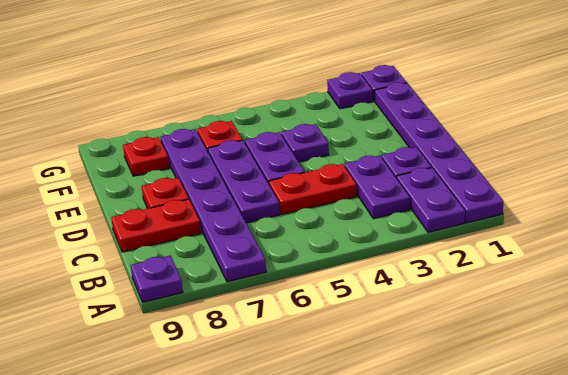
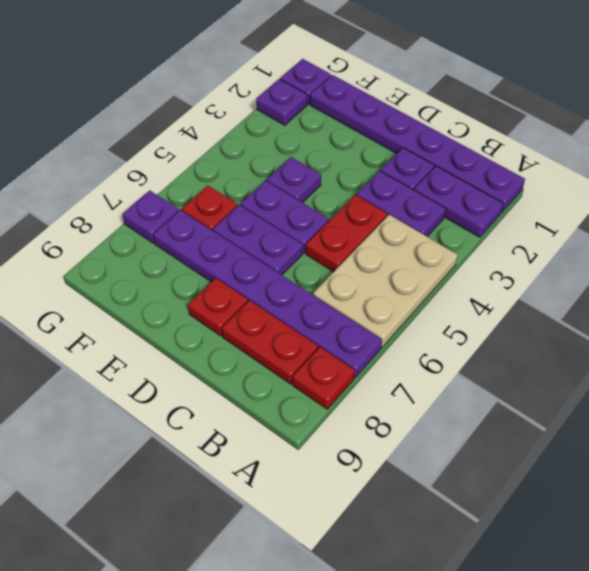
none -> tan plate A4:B6 level 1
purple plate A9 level 1 -> purple plate G7 level 1
purple plate C6:E6 level 1 -> purple plate D6:E6 level 1
red plate C8:C9 level 1 -> red plate B8:C8 level 1
red plate F8 level 1 -> red plate A8 level 1

